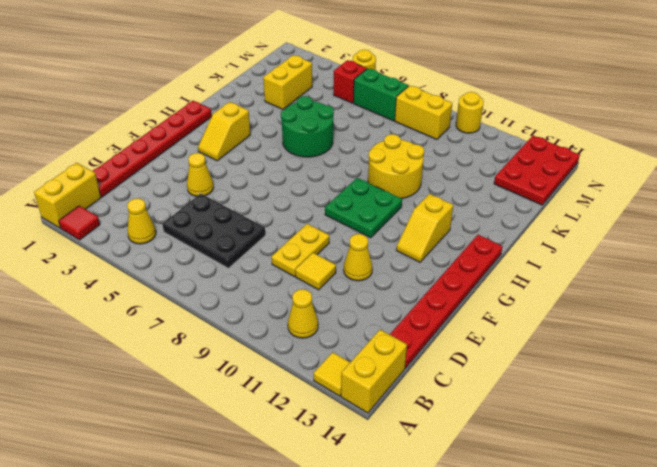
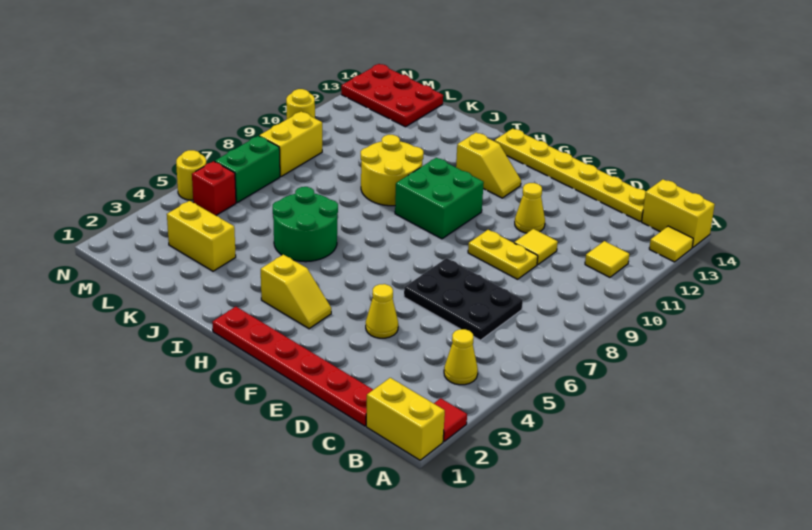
yellow cone B11 level 1 -> yellow tile B11 level 1
black plate C5:D7 level 1 -> black plate C6:E7 level 1
red plate C14:H14 level 1 -> yellow plate C14:H14 level 1
green plate G9:H10 level 1 -> green brick G9:H10 level 1

